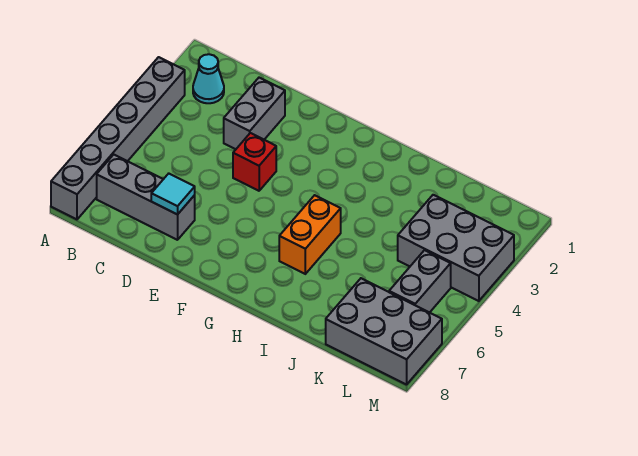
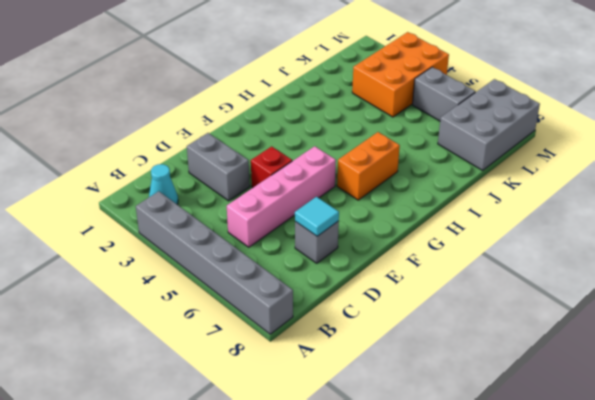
grey brick B7:D7 level 1 -> grey brick D7 level 1
none -> pink brick C5:F5 level 1
orange brick H5:H6 level 1 -> orange brick G6:H6 level 1
grey brick K3:M4 level 1 -> orange brick K3:M4 level 1

